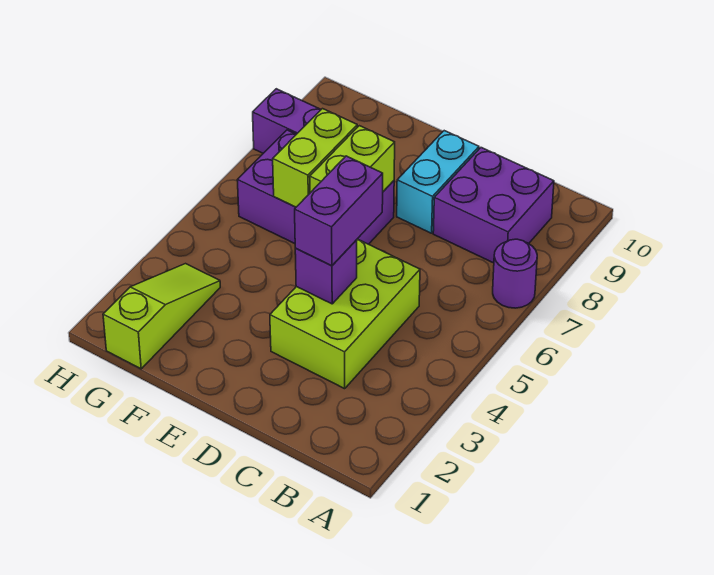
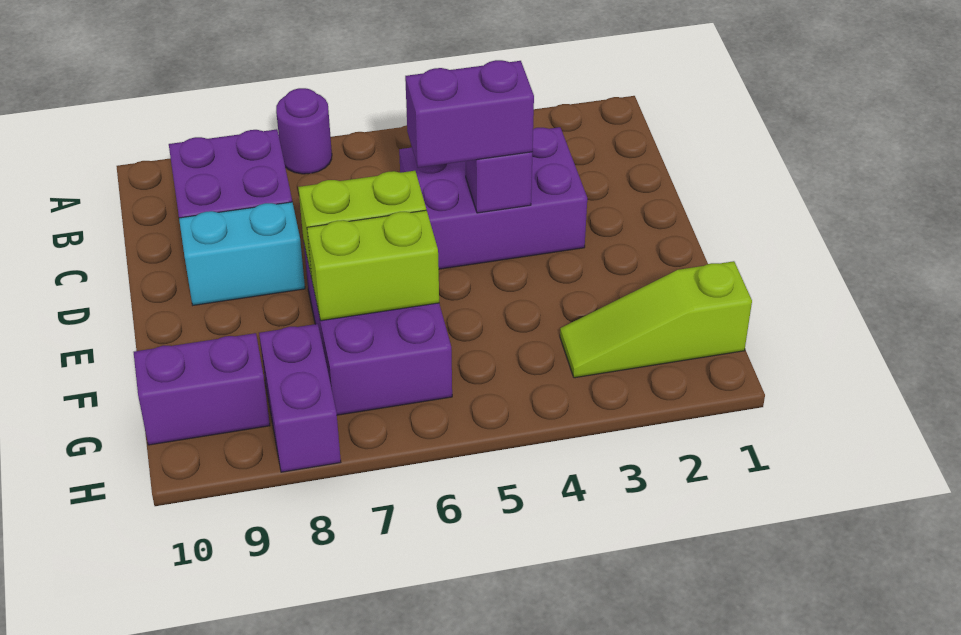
lime brick C3:D5 level 1 -> purple brick C3:D5 level 1
none -> purple brick G9:G10 level 1

